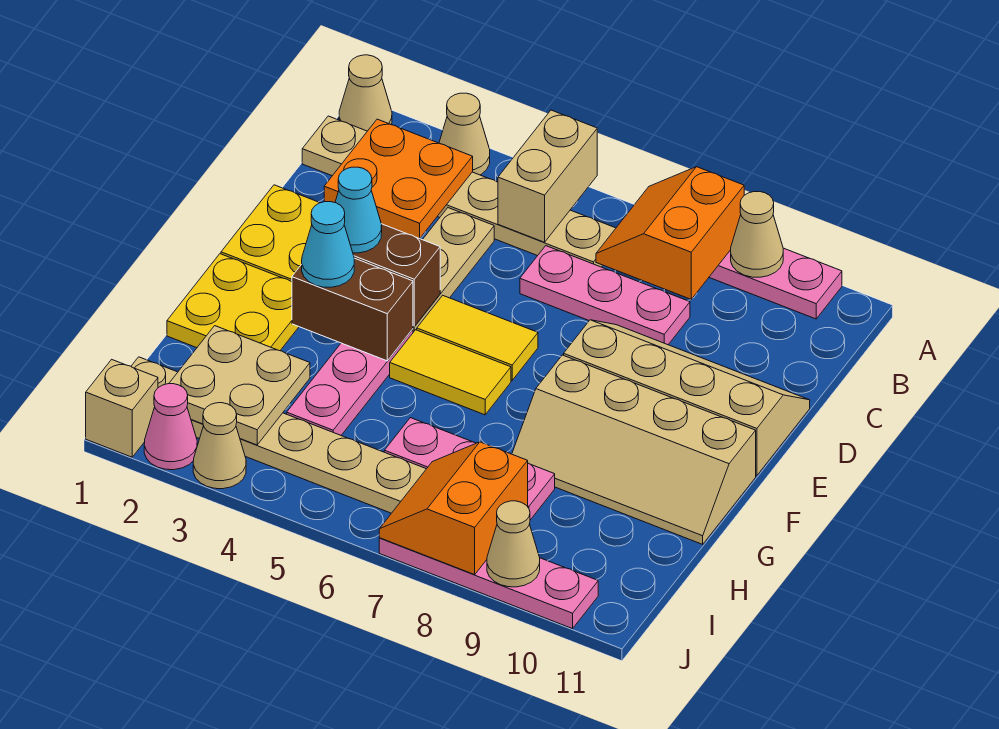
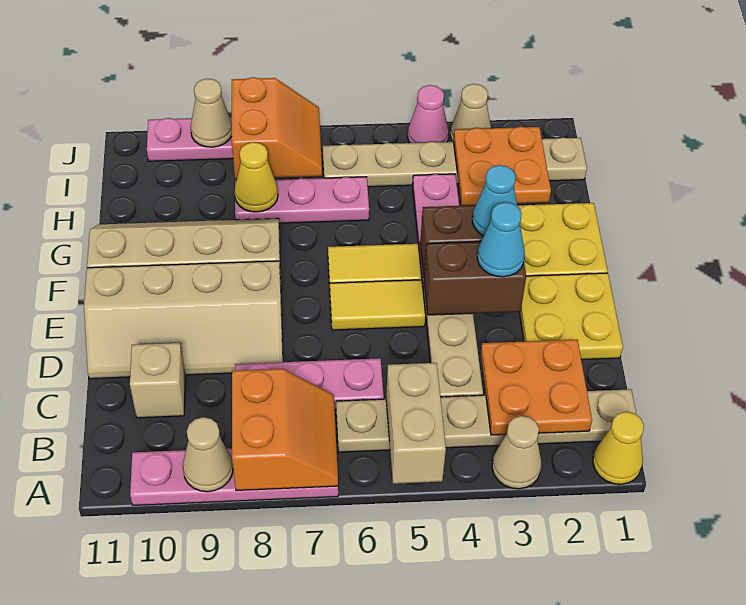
tan cone A1 level 1 -> yellow cone A1 level 1
tan plate H2:I3 level 2 -> orange plate H2:I3 level 2
none -> yellow cone H8 level 2
tan brick J1 level 1 -> tan brick C10 level 1
pink cone J2 level 1 -> pink cone J4 level 1

